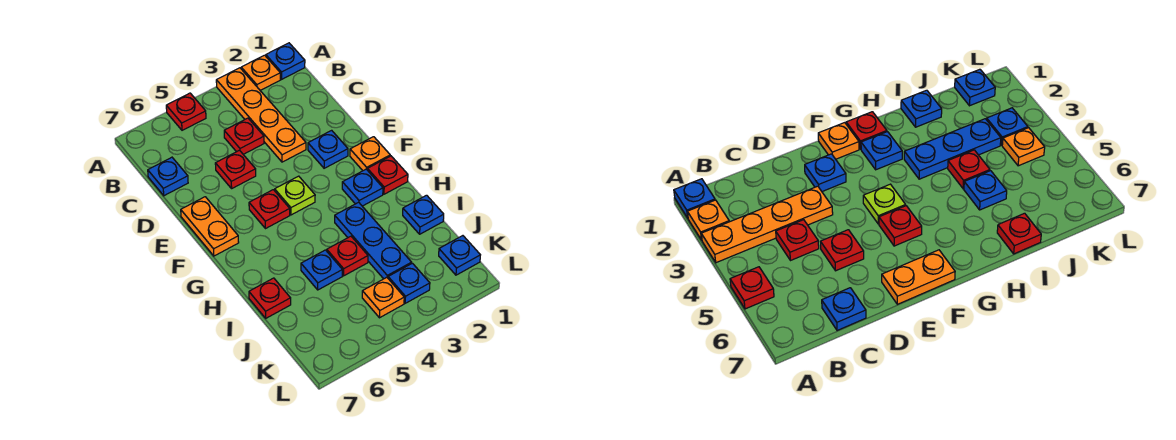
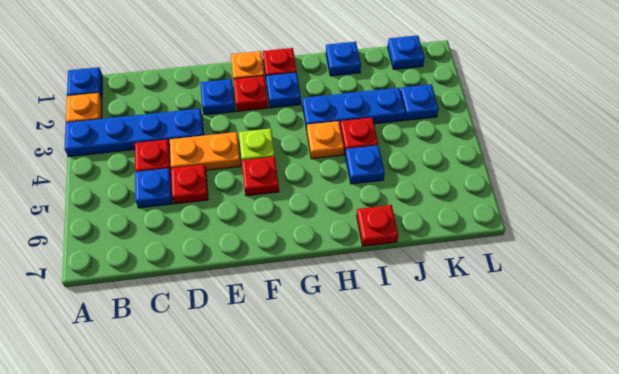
orange plate A3:D3 level 1 -> blue plate A3:D3 level 1
red plate A5 level 1 -> red plate F2 level 1
blue plate C7 level 1 -> blue plate C5 level 1
orange plate E7:F7 level 1 -> orange plate D4:E4 level 1
orange plate K4 level 1 -> orange plate H4 level 1

